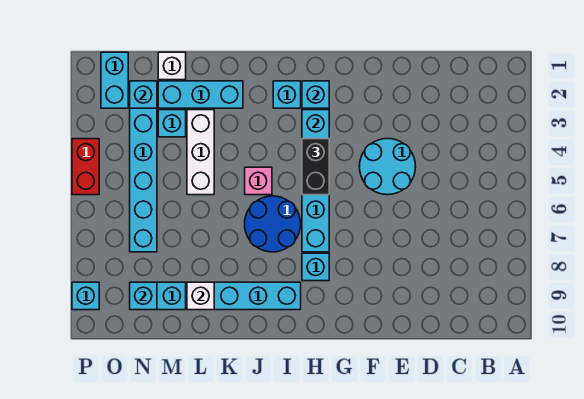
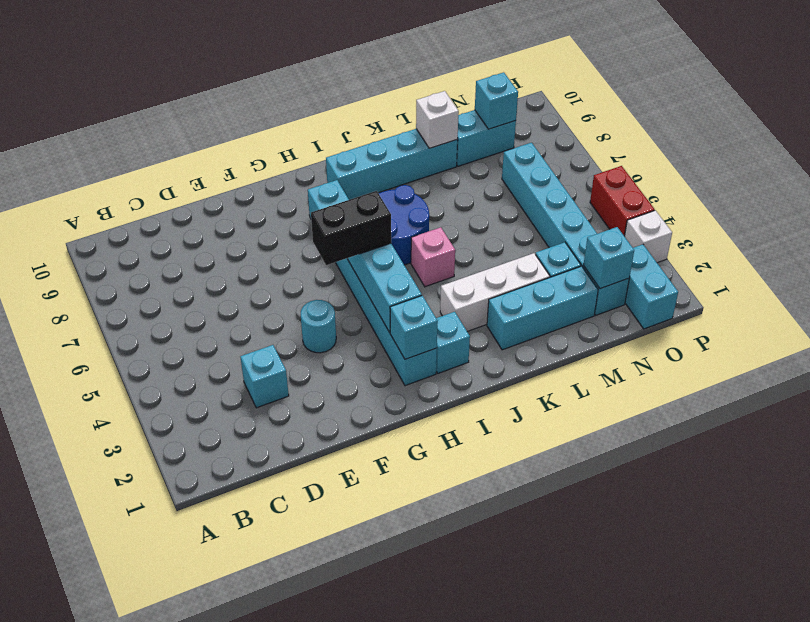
cyan round brick E4:F5 level 1 -> cyan round brick F4 level 1
black brick H4:H5 level 3 -> black brick G5:H5 level 3
white brick L3:L5 level 1 -> white brick J3:L3 level 1
white brick M1 level 1 -> white brick P3 level 1
cyan brick P9 level 1 -> cyan brick D3 level 1

